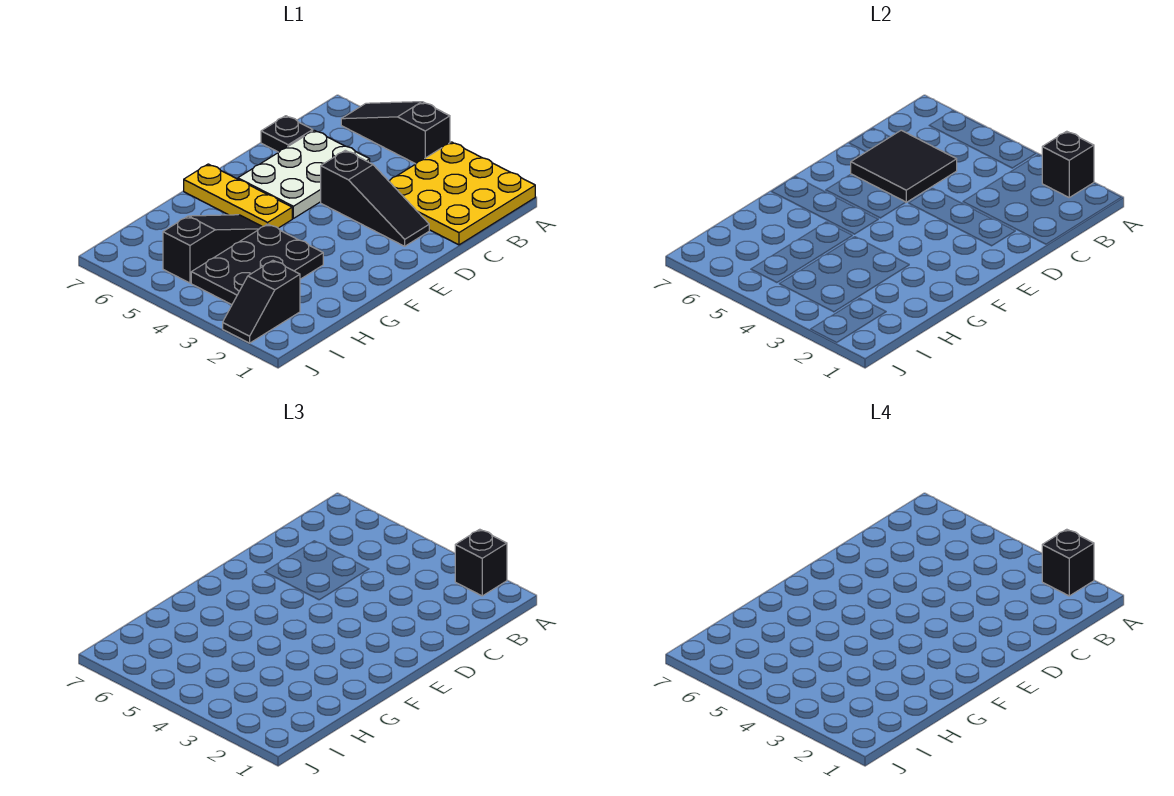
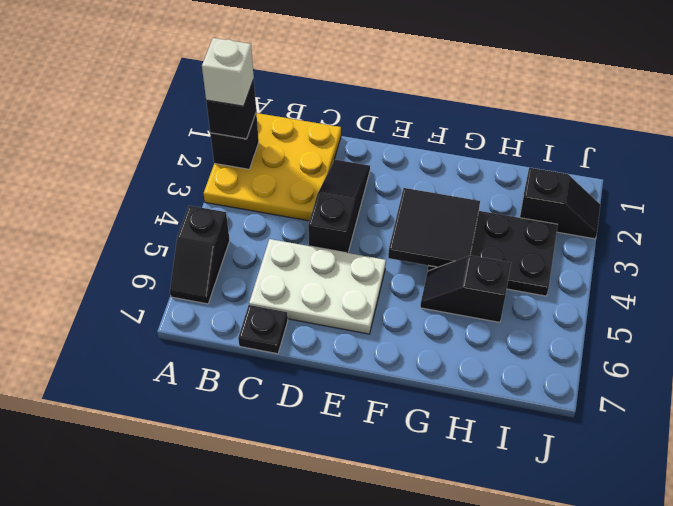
black brick A2 level 4 -> white brick A2 level 4
black slope A4:A6 level 1 top 4 -> black slope A5:A6 level 1 top 5
black tile C5:D6 level 2 -> black tile F3:G4 level 2
yellow plate F5:F7 level 1 -> none
black slope G5:I5 level 1 top I -> black slope G5:H5 level 1 top H

